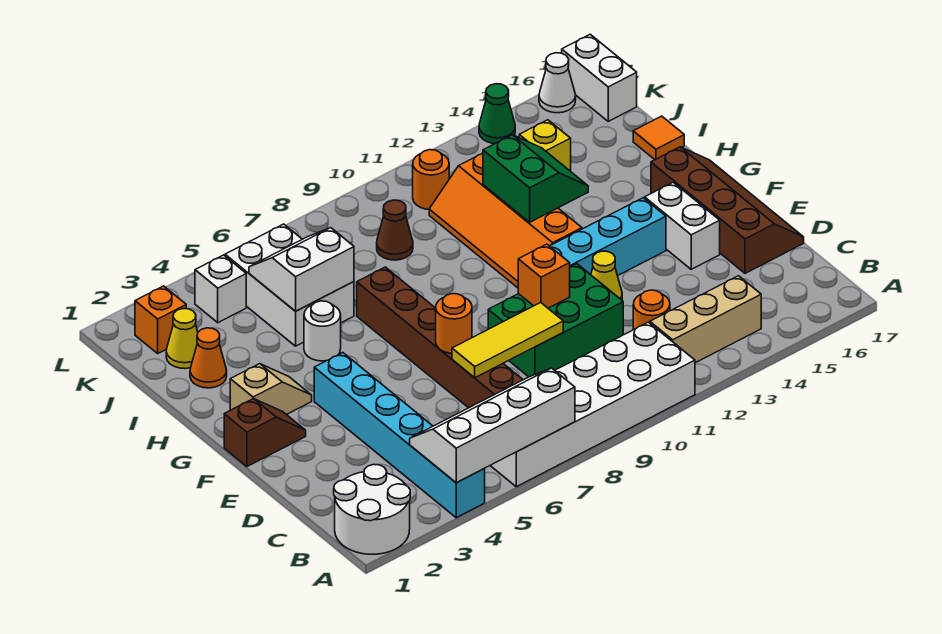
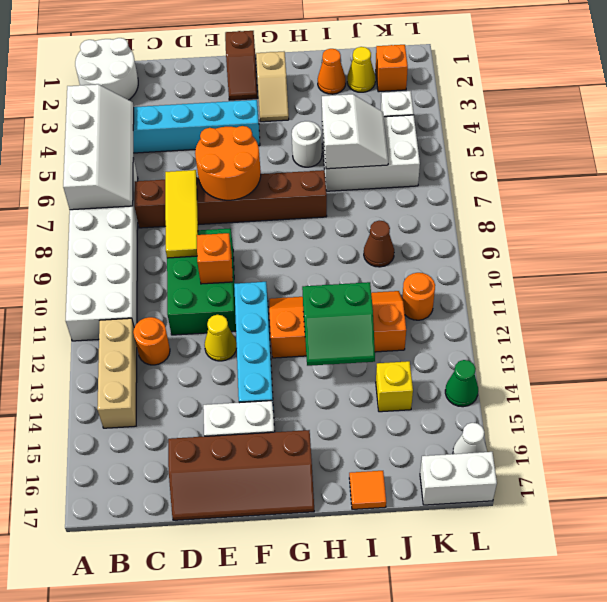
orange round brick E7 level 2 -> orange round brick E6:F7 level 2

